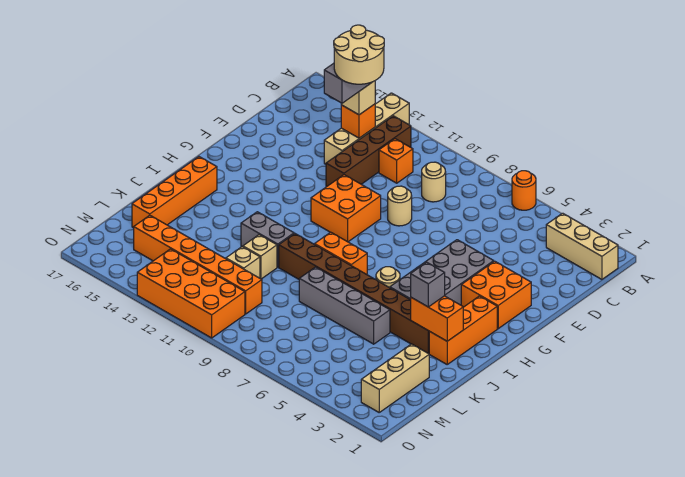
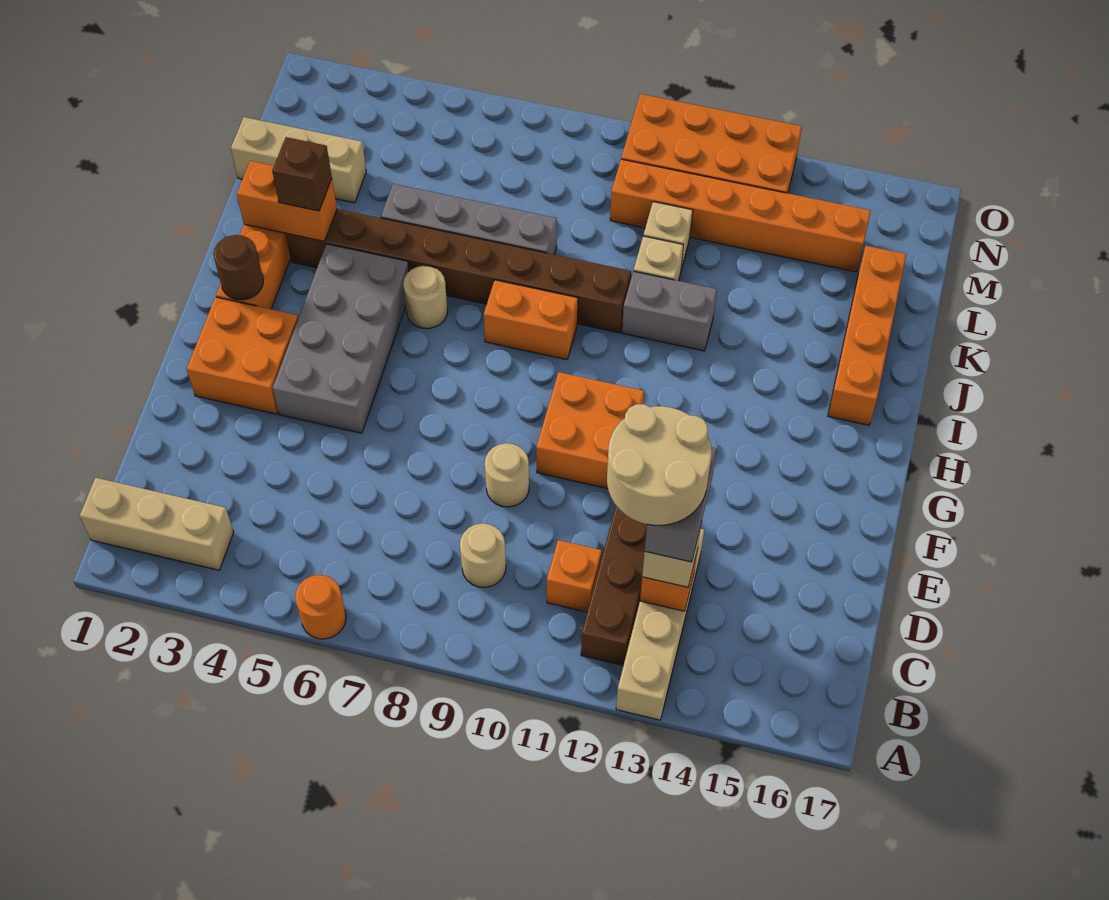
none -> brown round brick H2 level 2
grey brick J3 level 3 -> brown brick J3 level 3
tan brick L2:N2 level 1 -> tan brick L1:L3 level 1

